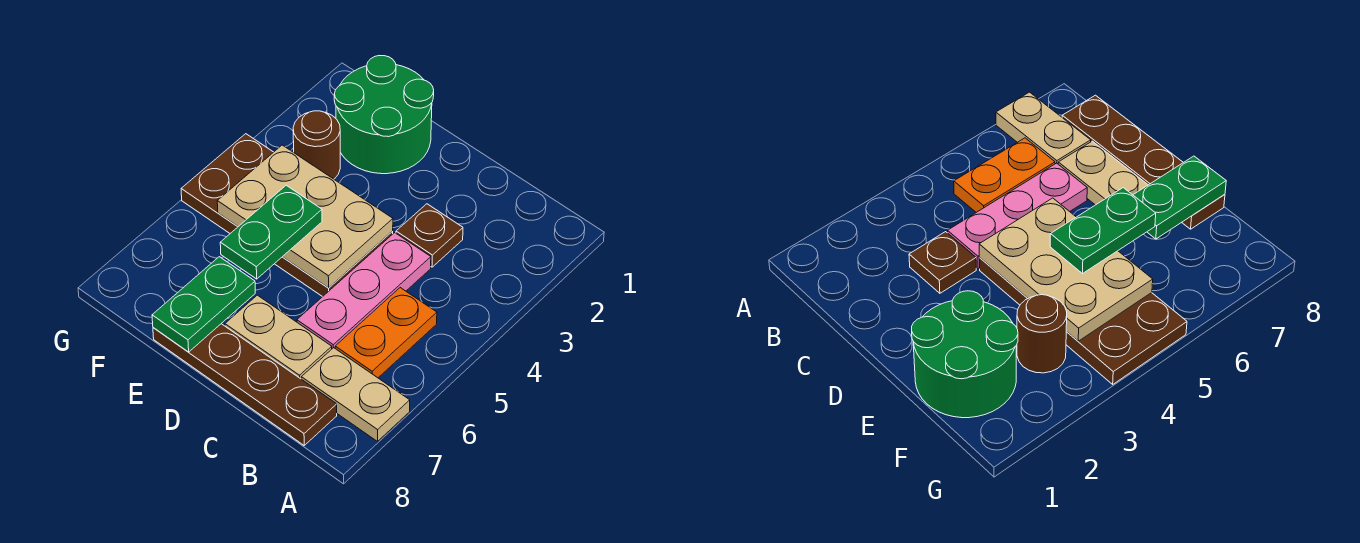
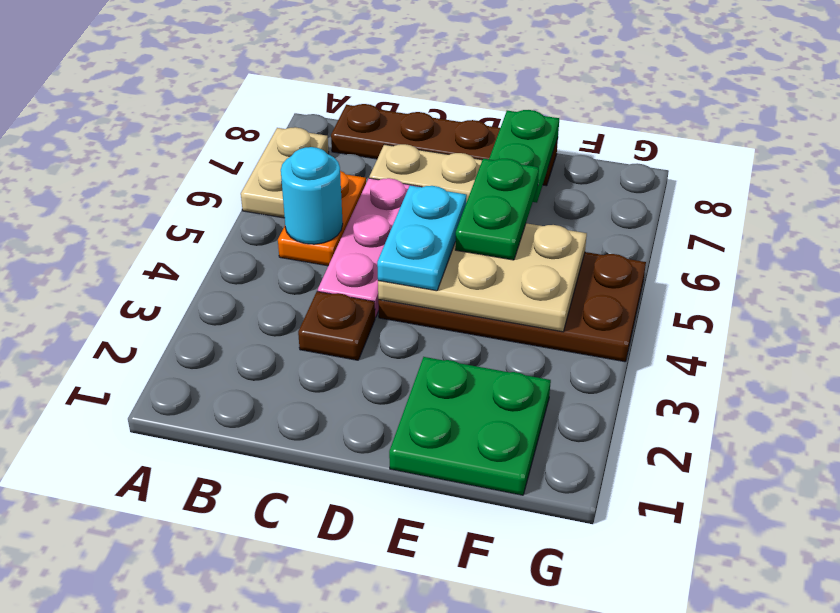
tan plate A7:B7 level 1 -> tan plate A6:A7 level 1
none -> cyan round brick B5 level 2
none -> cyan plate D4:D5 level 3
green round brick E1:F2 level 1 -> green plate E1:F2 level 1
brown round brick F3 level 1 -> none

